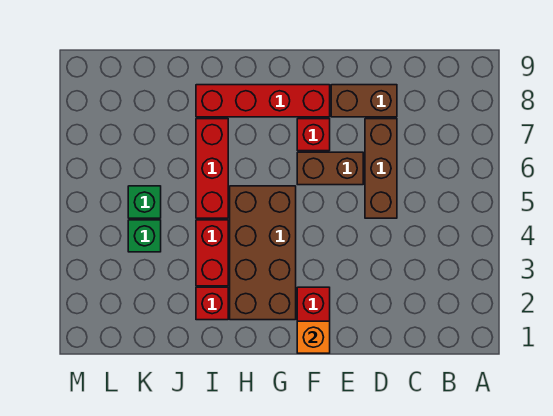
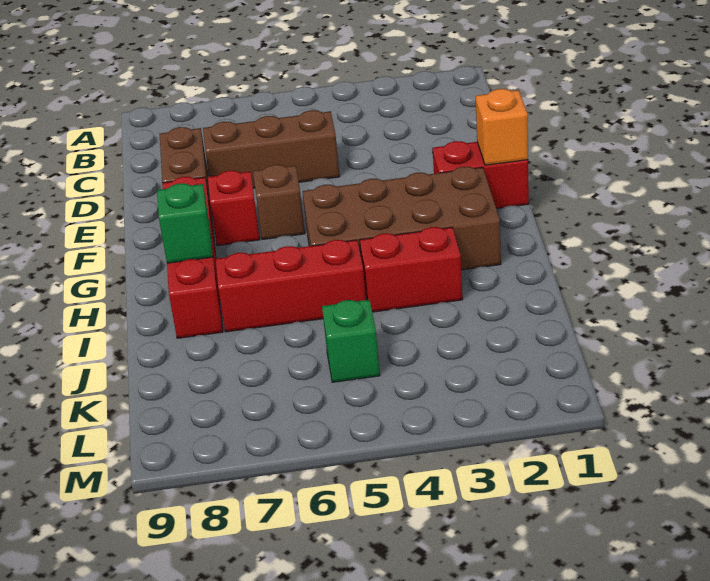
brown brick E6:F6 level 1 -> brown brick F6 level 1
red brick I2 level 1 -> none
green brick K4 level 1 -> green brick H8 level 2

